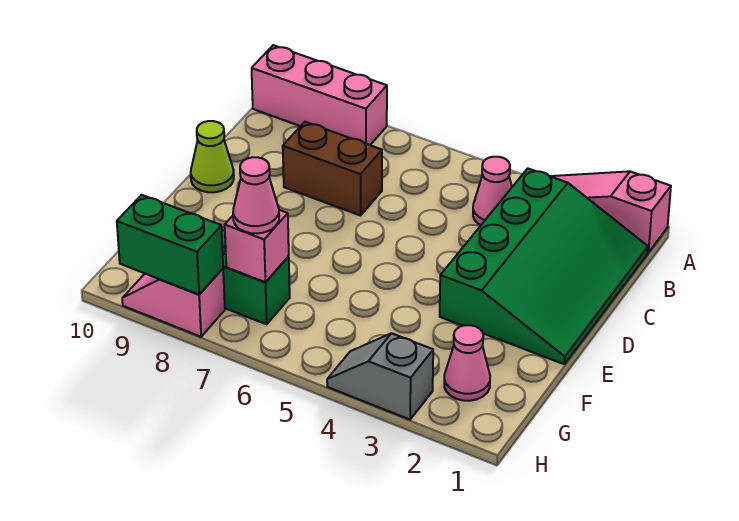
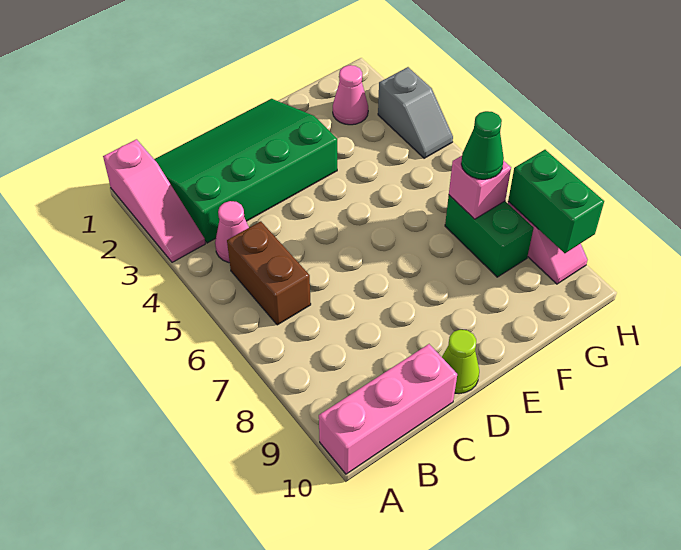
pink brick A8:A10 level 1 -> pink brick A10:C10 level 1
brown brick C7:C8 level 1 -> brown brick B5:B6 level 1
pink cone G7 level 3 -> green cone G7 level 3

